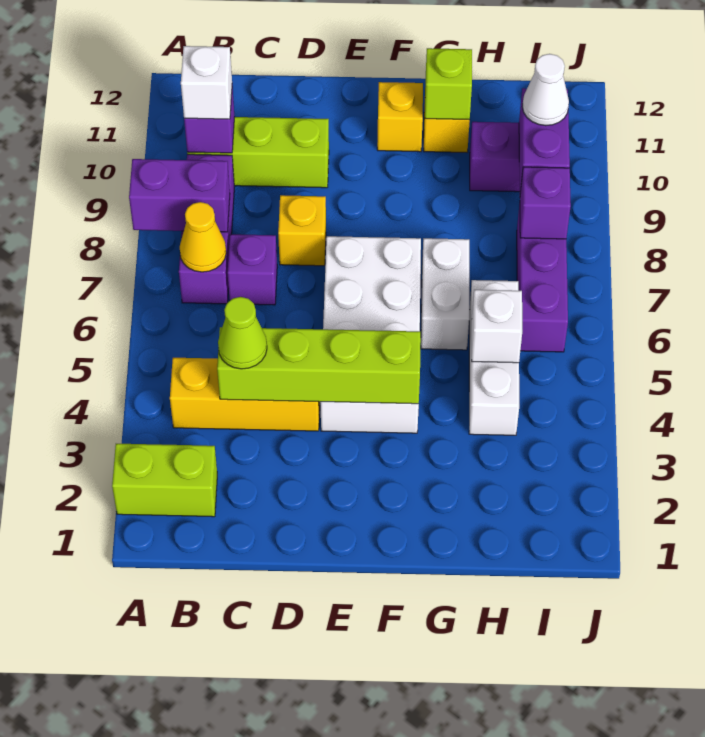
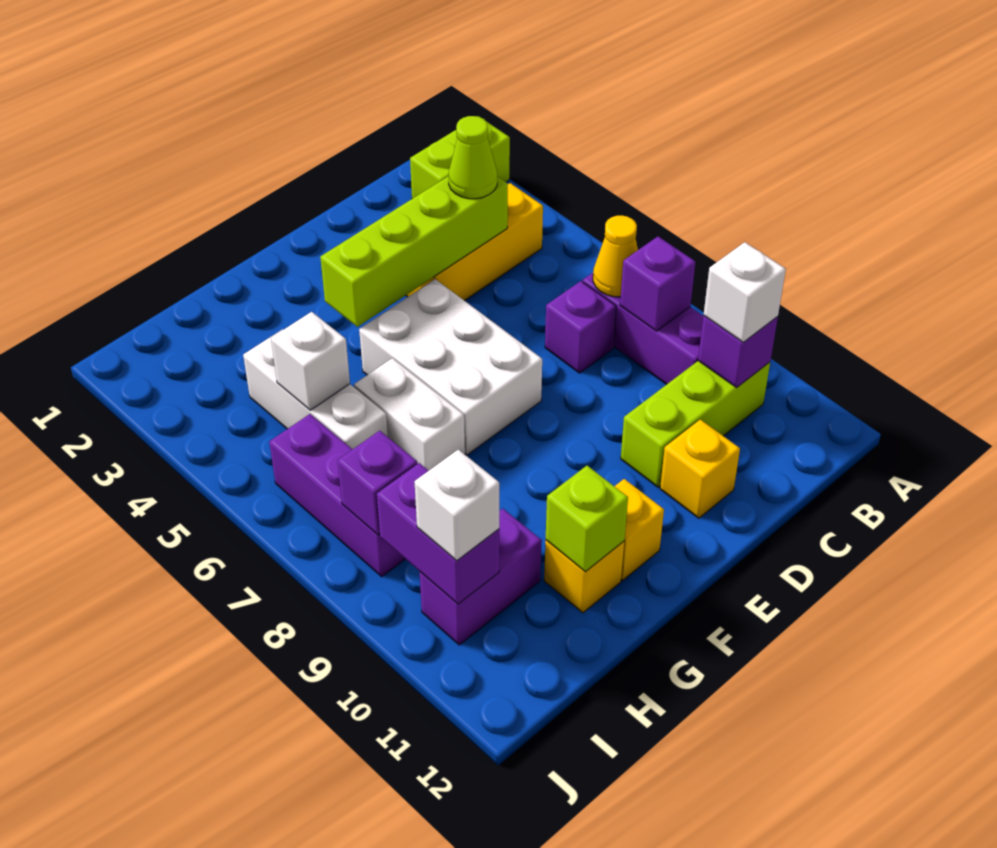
purple brick A8:B8 level 2 -> purple brick B8 level 2
yellow brick D8 level 1 -> yellow brick D11 level 1
white brick E4:F7 level 1 -> white brick E5:F7 level 1
white cone I10 level 3 -> white brick I10 level 3

